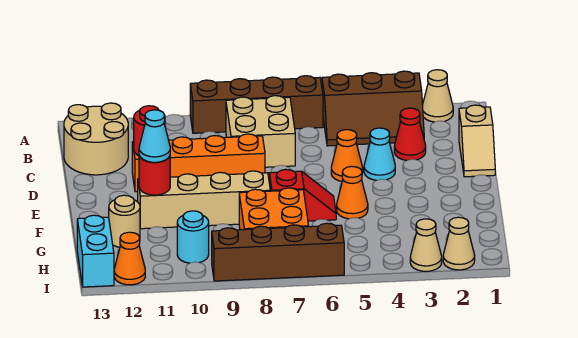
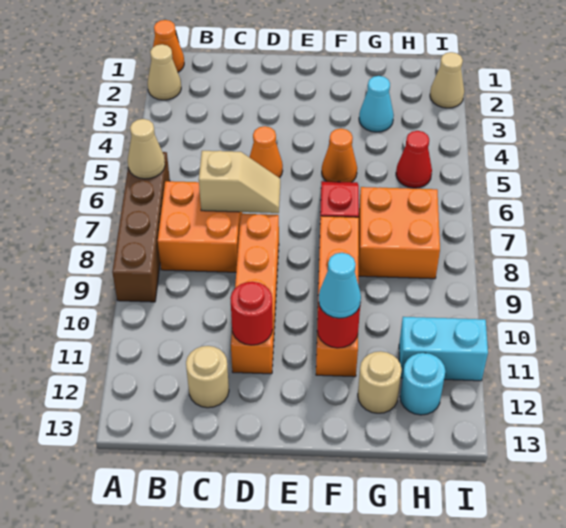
brown slope A3:B5 level 1 top A -> none
tan brick B7:C8 level 1 -> orange brick B7:C8 level 1
tan round brick B12:C13 level 1 -> tan round brick C12 level 1
tan slope C1:D1 level 1 top C -> tan slope C7:D7 level 2 top C
red cone C3 level 1 -> red cone H5 level 1
cyan cone D4 level 1 -> cyan cone G3 level 1
tan brick F8:F11 level 1 -> orange brick F8:F11 level 1
cyan round brick H10 level 1 -> cyan round brick H12 level 1
cyan brick H13:I13 level 1 -> cyan brick H11:I11 level 1
tan cone I3 level 1 -> tan cone A6 level 2
brown brick I6:I9 level 1 -> none
orange cone I12 level 1 -> orange cone A1 level 1

